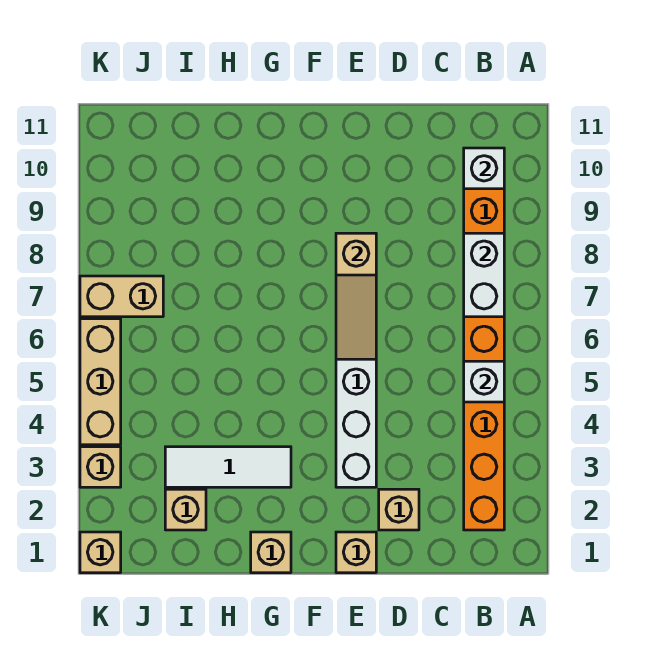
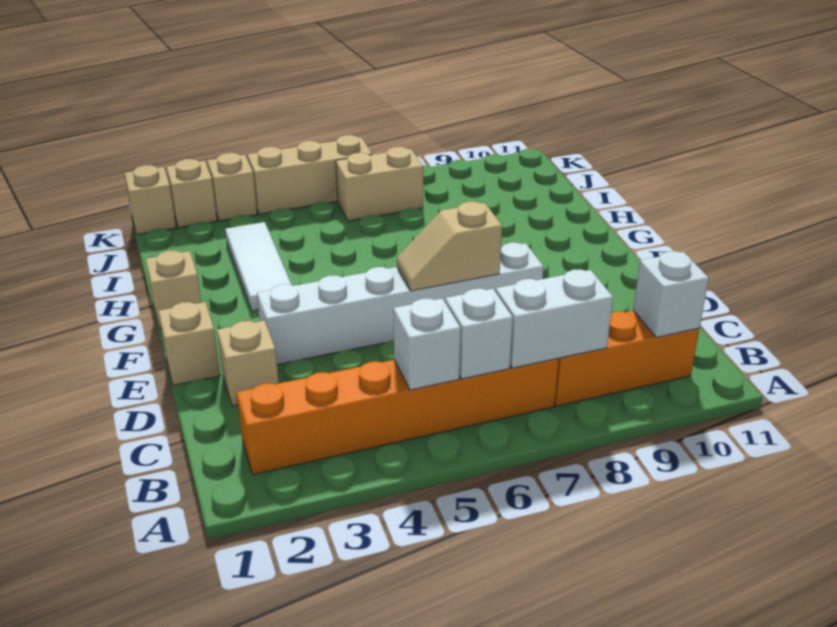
none -> white brick B6 level 2
tan slope E6:E8 level 2 top 8 -> tan slope E6:E7 level 2 top 7
tan brick I2 level 1 -> tan brick K2 level 1
tan brick J7:K7 level 1 -> tan brick J6:J7 level 1

